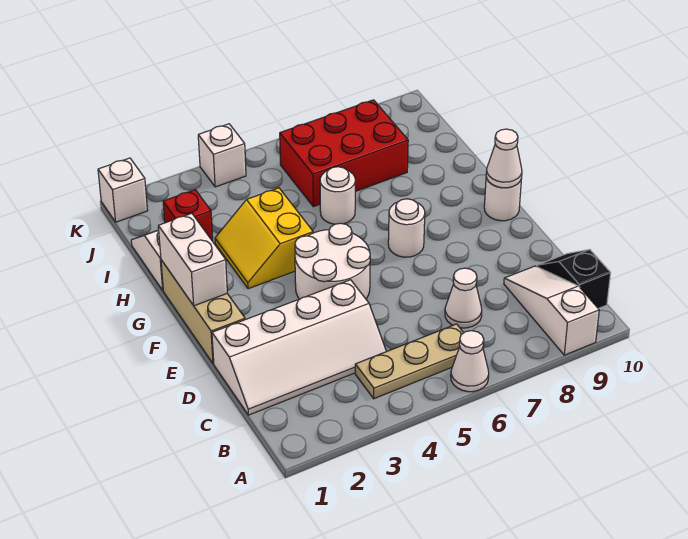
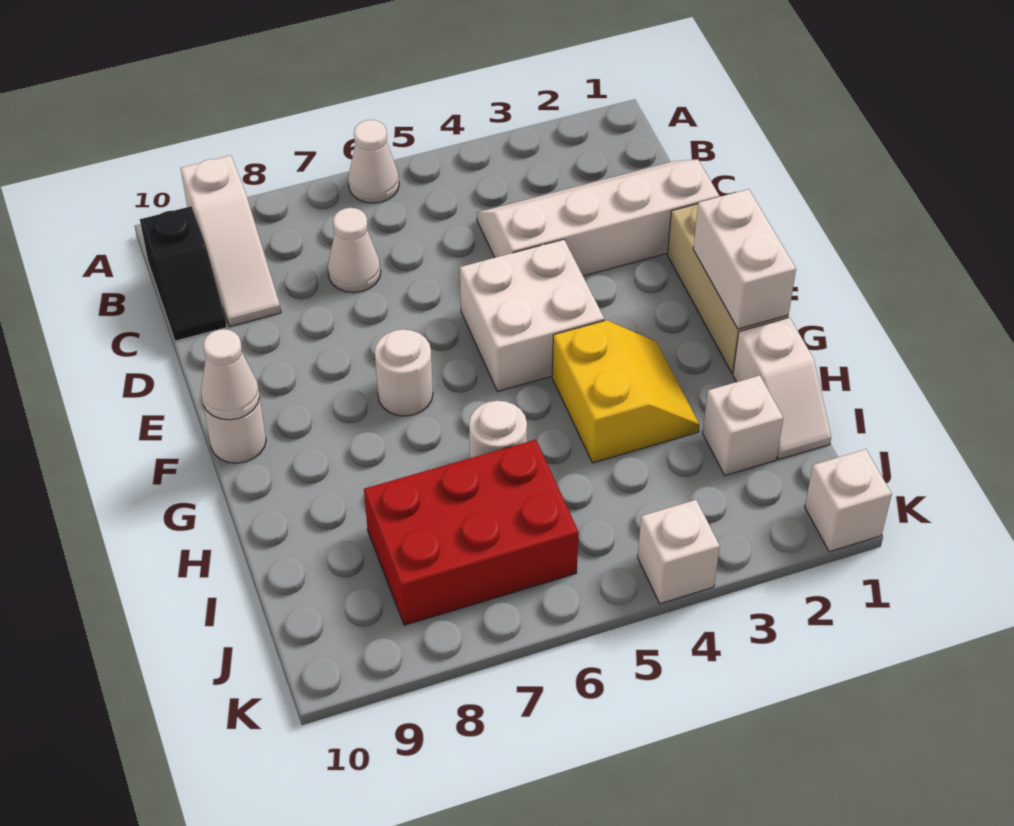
tan plate B4:B6 level 1 -> none
white round brick E4:F5 level 1 -> white brick E4:F5 level 1
red brick I2 level 1 -> white brick I2 level 1

